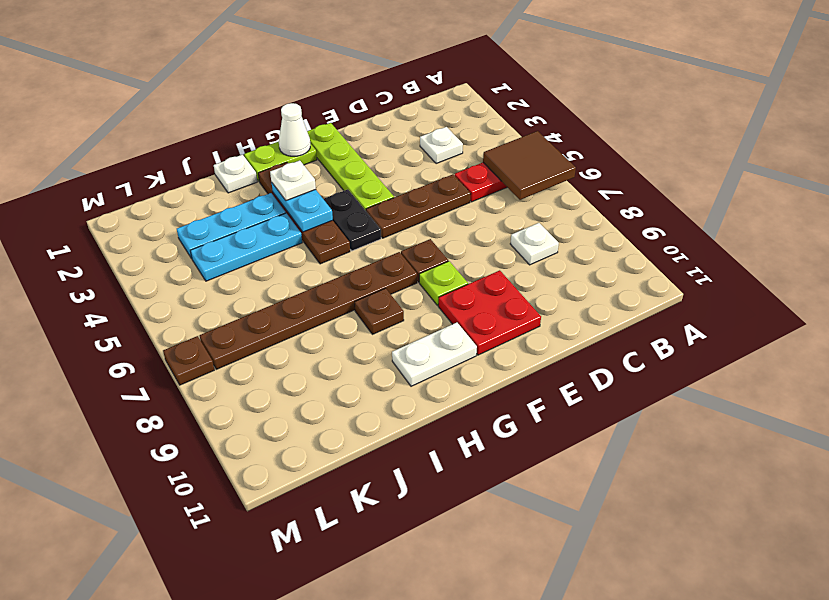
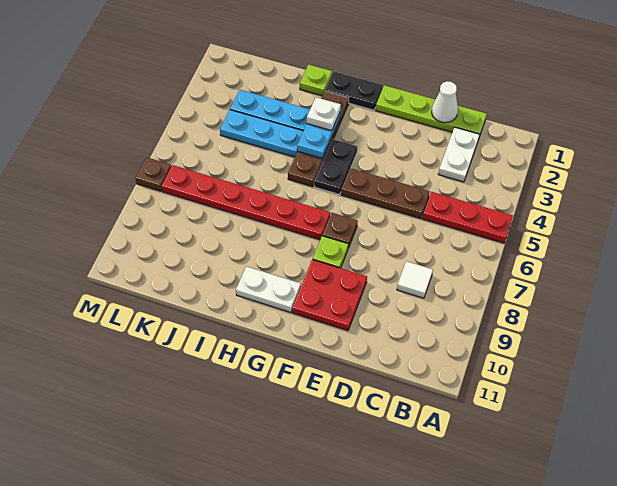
brown tile A5:B6 level 2 -> none
white plate C3 level 1 -> white plate C2:C3 level 1
white plate C8 level 1 -> white tile C8 level 1
lime plate F1:F4 level 1 -> lime plate C1:F1 level 1
lime plate G1:H1 level 1 -> black plate G1:H1 level 1
white cone G1 level 2 -> white cone D1 level 2
brown plate G7:L7 level 1 -> red plate G7:L7 level 1
brown plate H8 level 1 -> none
white plate I1 level 1 -> lime plate I1 level 1

